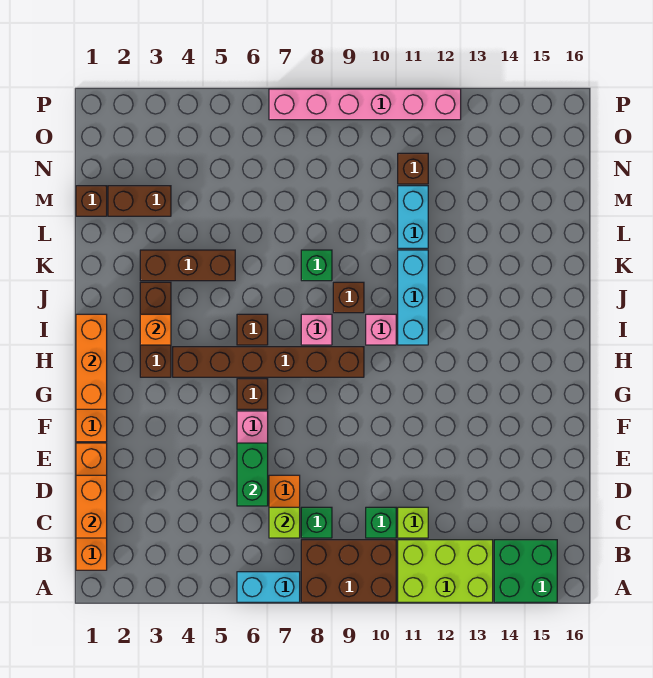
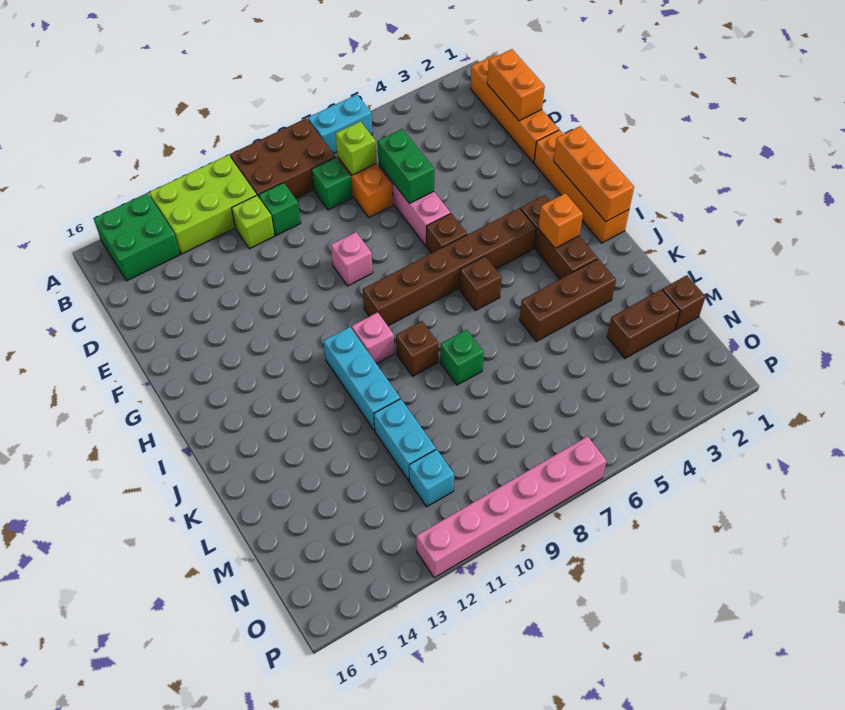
pink brick I8 level 1 -> pink brick F9 level 1
brown brick N11 level 1 -> cyan brick N11 level 1

